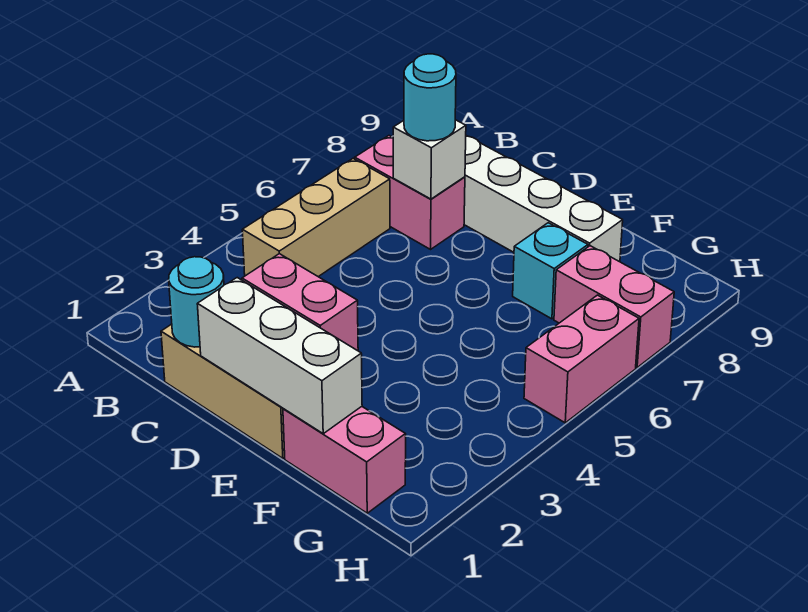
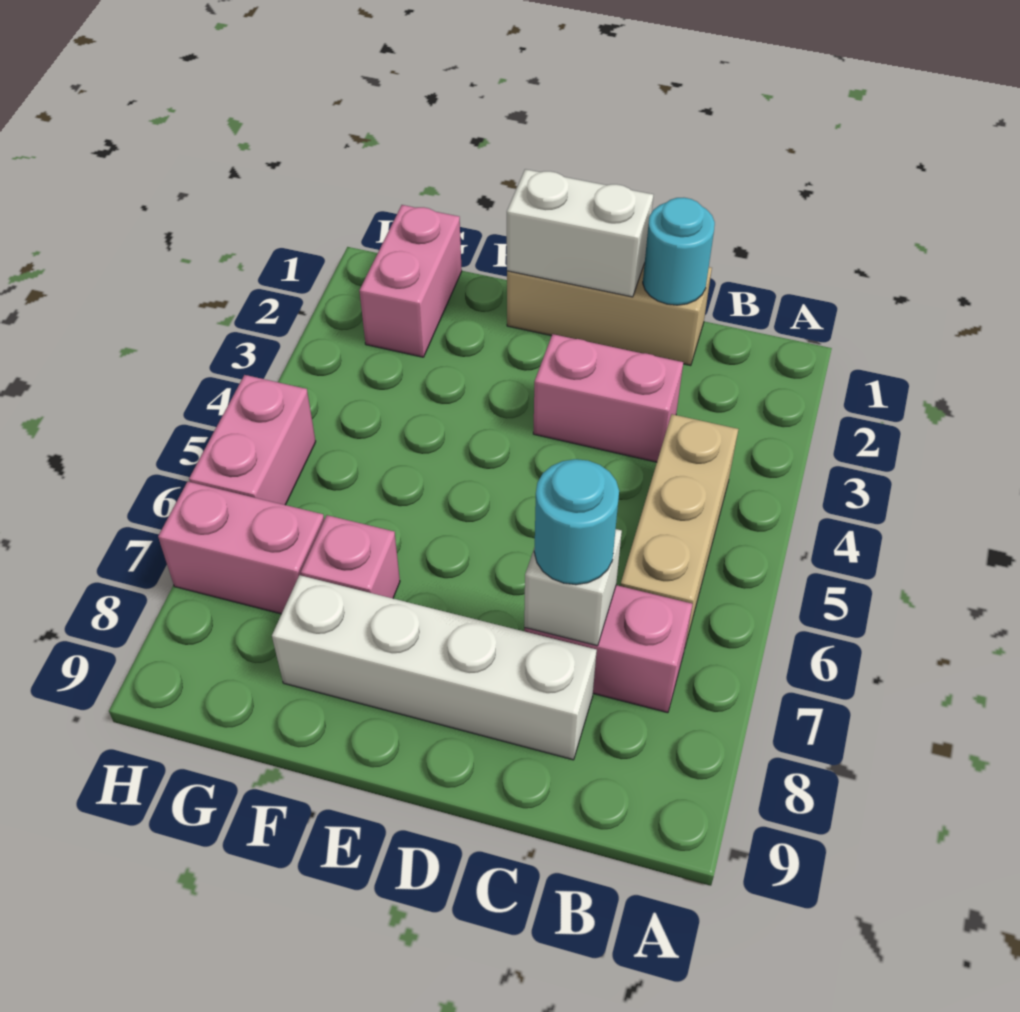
white brick D1:F1 level 2 -> white brick D1:E1 level 2
pink brick F1:G1 level 1 -> pink brick G1:G2 level 1
cyan brick F7 level 1 -> pink brick F7 level 1

